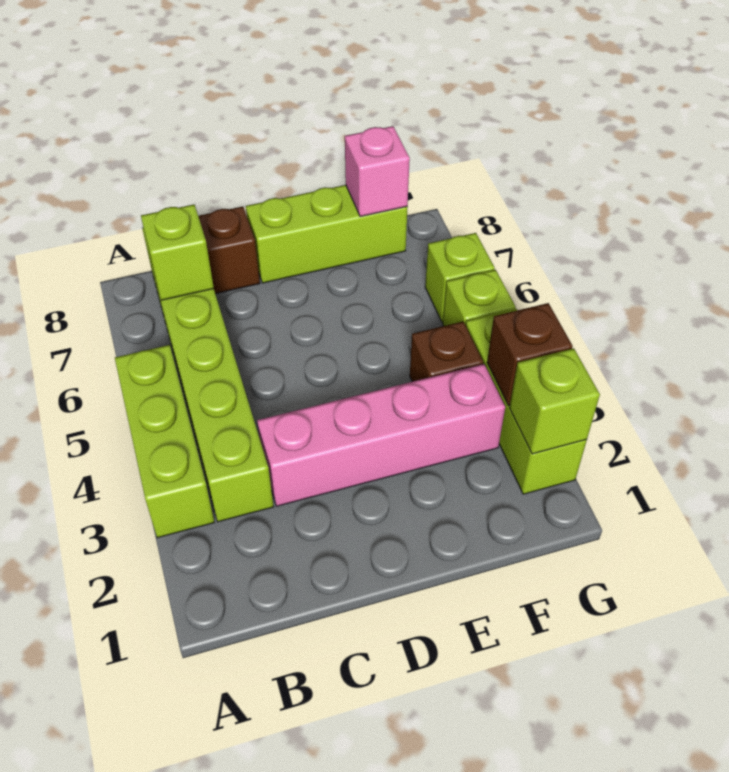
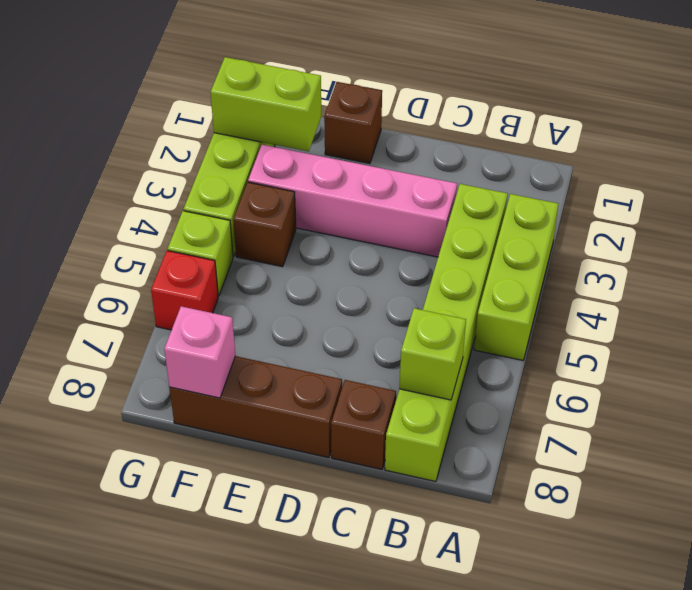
lime brick D8:F8 level 1 -> brown brick D8:F8 level 1
lime brick G2 level 2 -> lime brick F2:G2 level 2
brown brick G3 level 2 -> brown brick E1 level 1
lime brick G6 level 1 -> red brick G6 level 1

